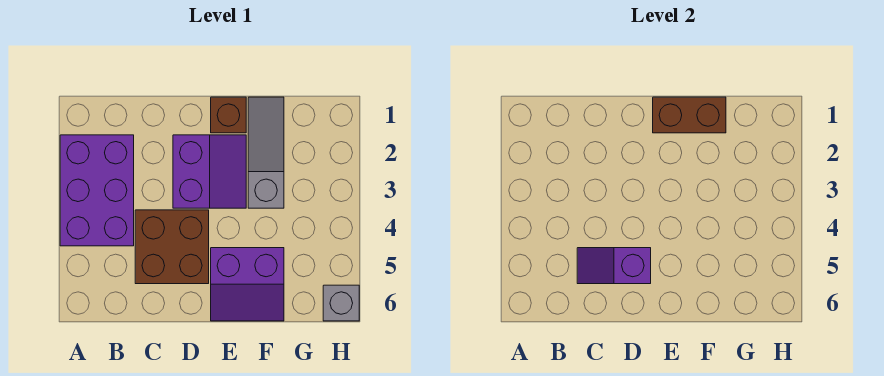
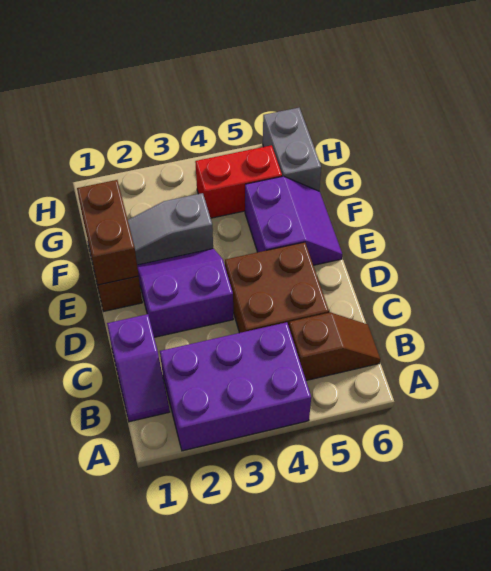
none -> brown slope B5:B6 level 1 top 5
purple slope C5:D5 level 2 top D -> purple slope B1:C1 level 1 top C
none -> red brick G4:G5 level 1
grey brick H6 level 1 -> grey brick G6:H6 level 1

